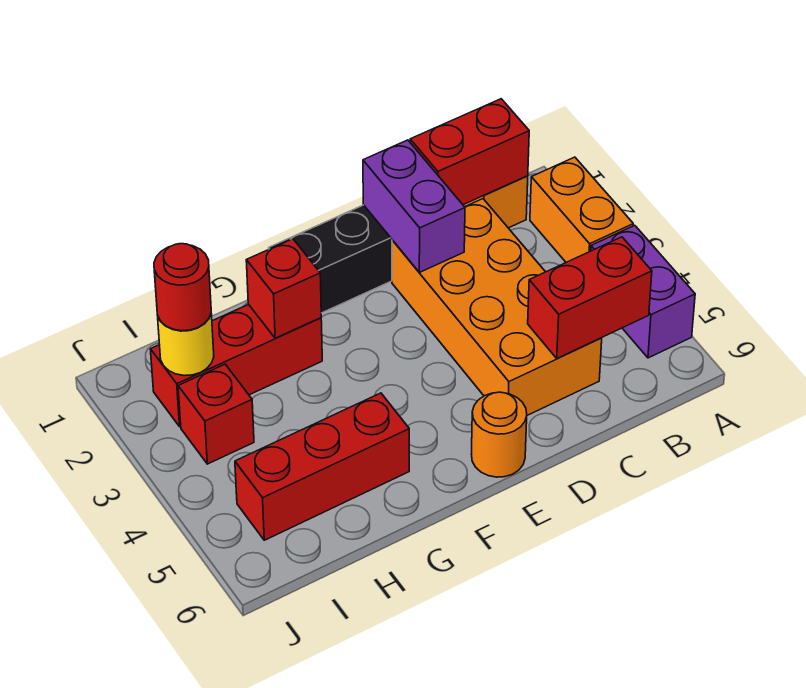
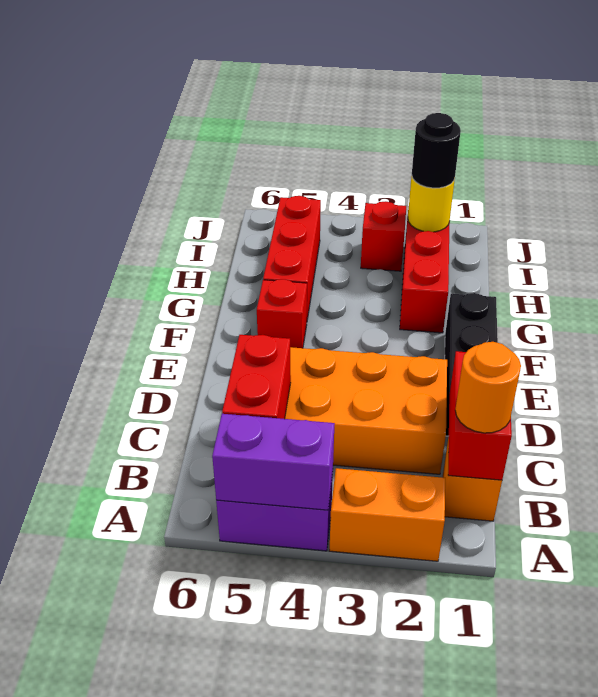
purple brick D1:D2 level 2 -> purple brick A4:A5 level 2
orange round brick E6 level 1 -> orange round brick B1 level 3
red brick G2 level 2 -> red brick F5 level 1
red round brick I2 level 3 -> black round brick I2 level 3

